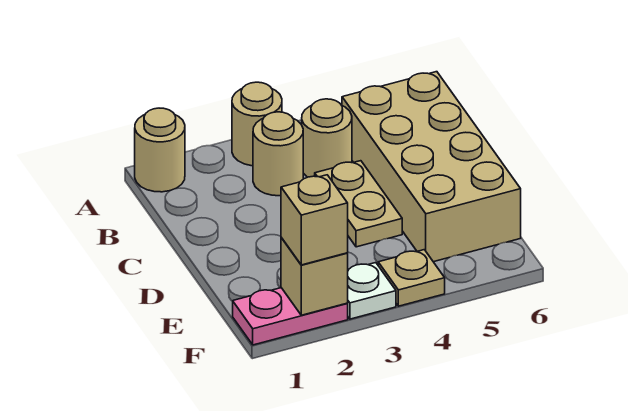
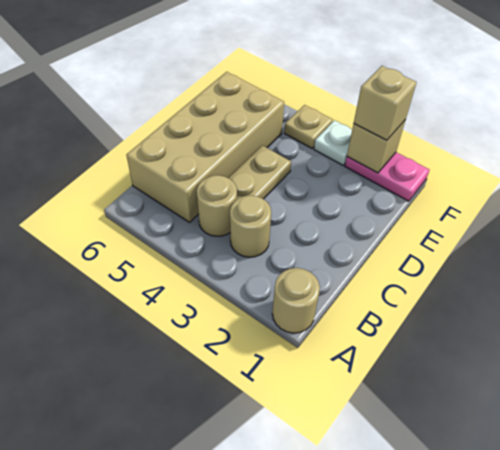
tan round brick A3 level 1 -> none

